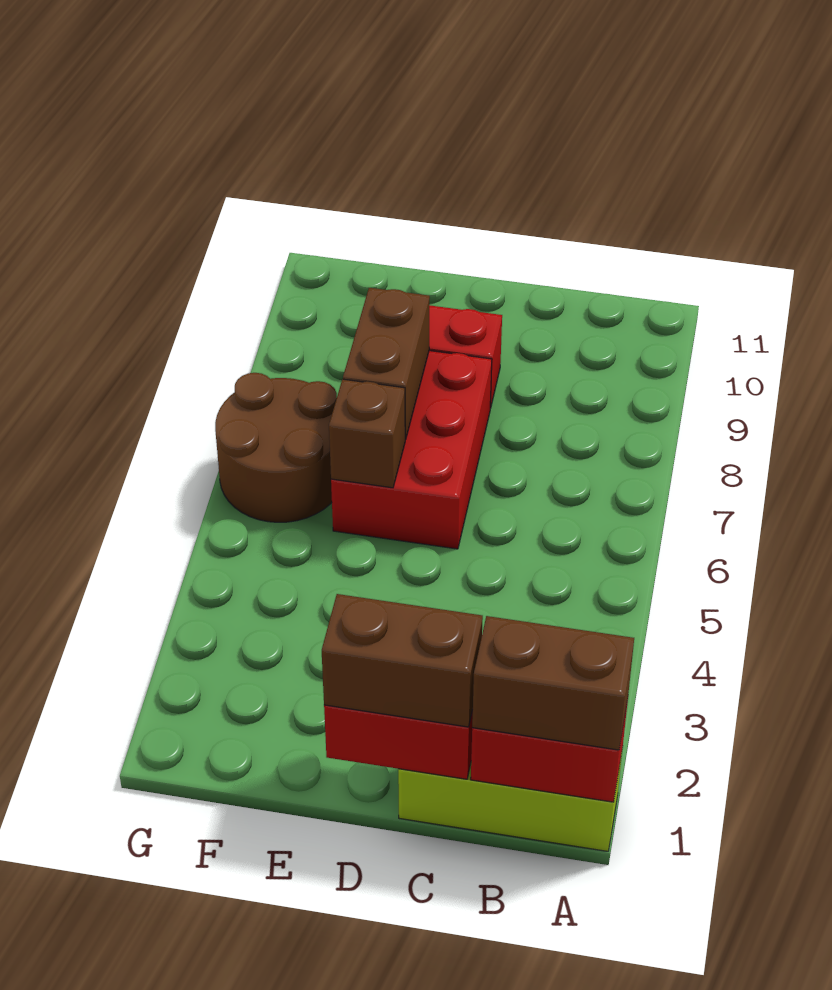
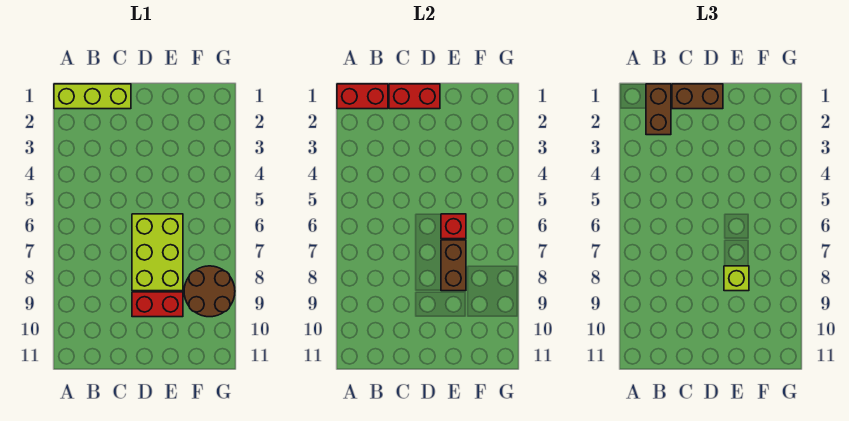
brown brick A1:B1 level 3 -> brown brick B1:B2 level 3
red brick D6:E8 level 1 -> lime brick D6:E8 level 1
brown brick E6 level 2 -> red brick E6 level 2
none -> lime brick E8 level 3
brown round brick F6:G7 level 1 -> brown round brick F8:G9 level 1

